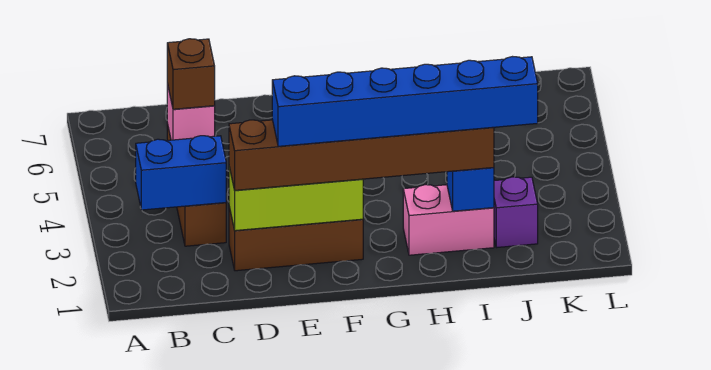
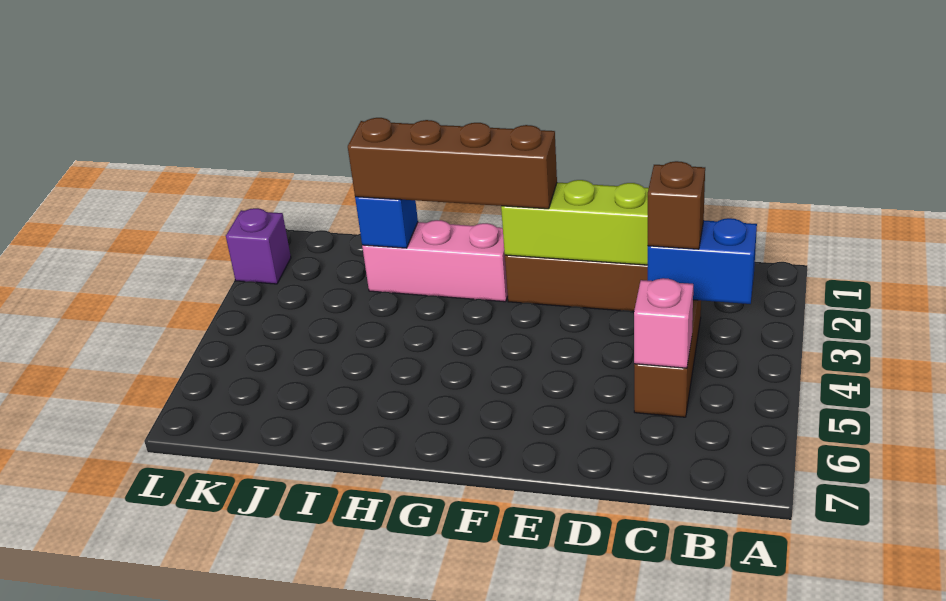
brown brick C5 level 3 -> brown brick C3 level 3
brown brick D2:I2 level 3 -> brown brick F2:I2 level 3
blue brick E2:J2 level 4 -> none
pink brick H2:I2 level 1 -> pink brick G2:I2 level 1
purple brick J2 level 1 -> purple brick L2 level 1

